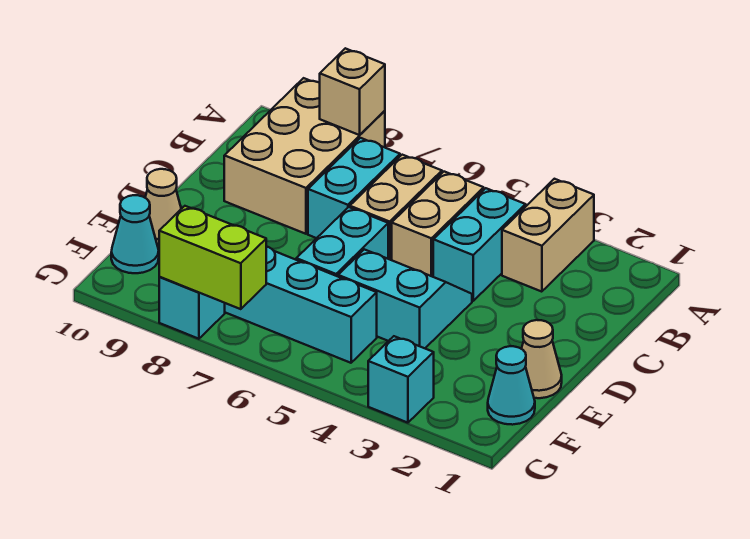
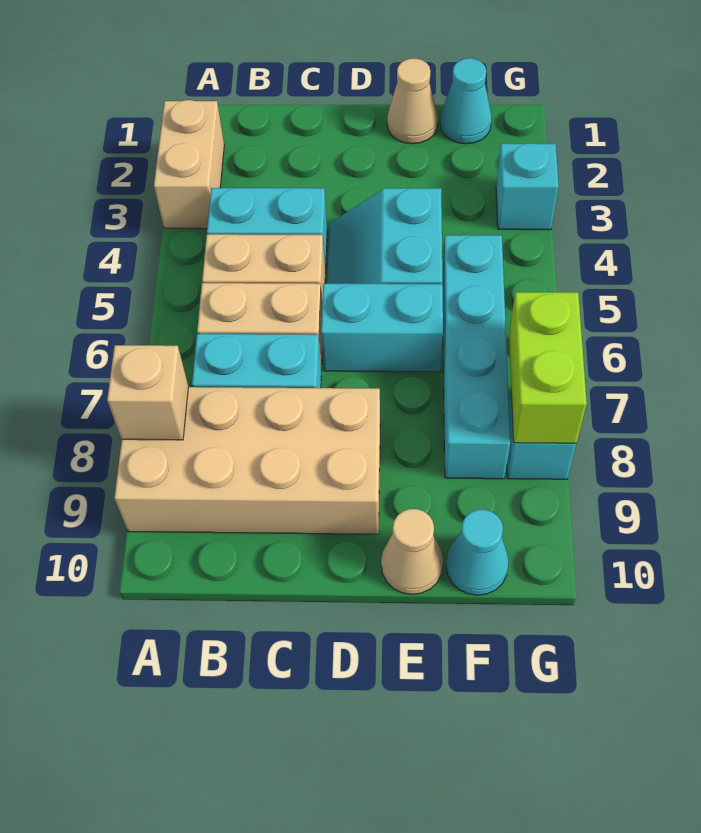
tan brick A3:B3 level 1 -> tan brick A2:A3 level 1
tan brick A8:C9 level 1 -> tan brick A8:D9 level 1

